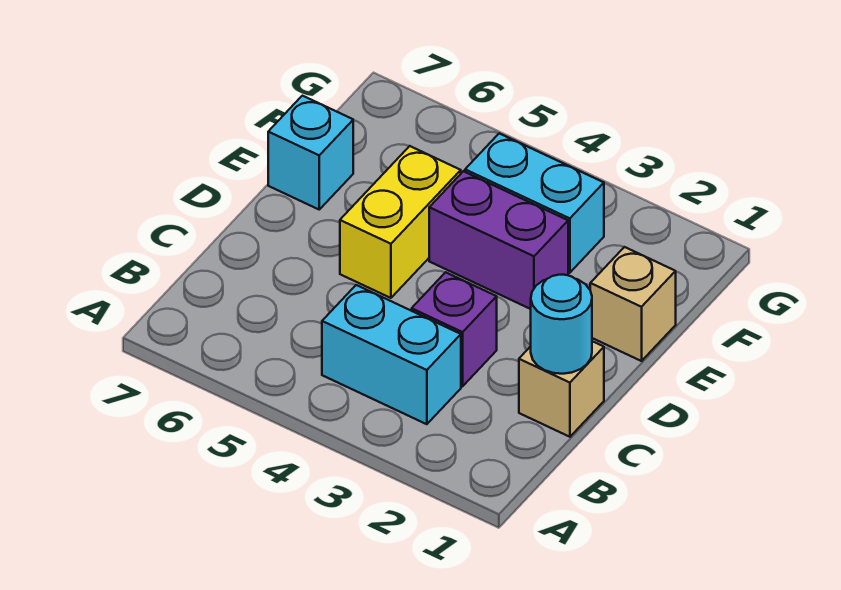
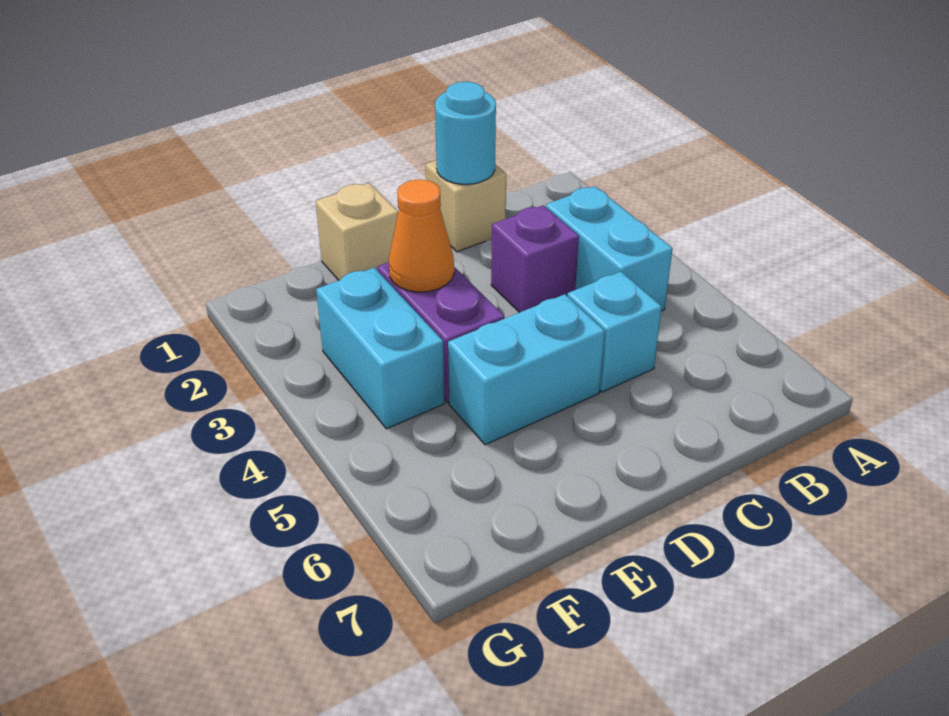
yellow brick D5:E5 level 1 -> cyan brick D5:E5 level 1
none -> orange cone E3 level 2
cyan brick E7 level 1 -> cyan brick C5 level 1

